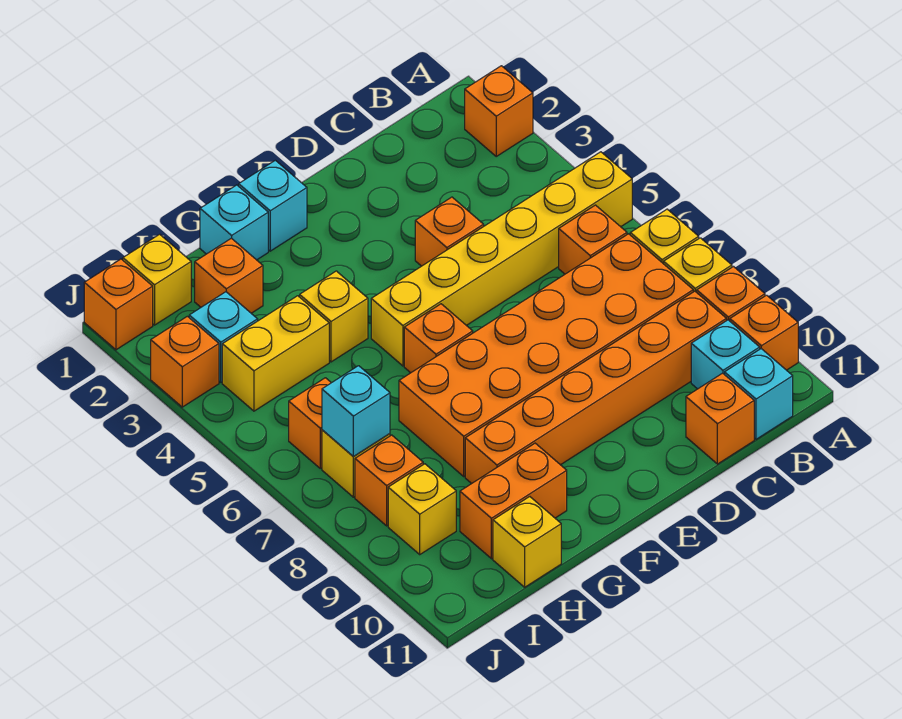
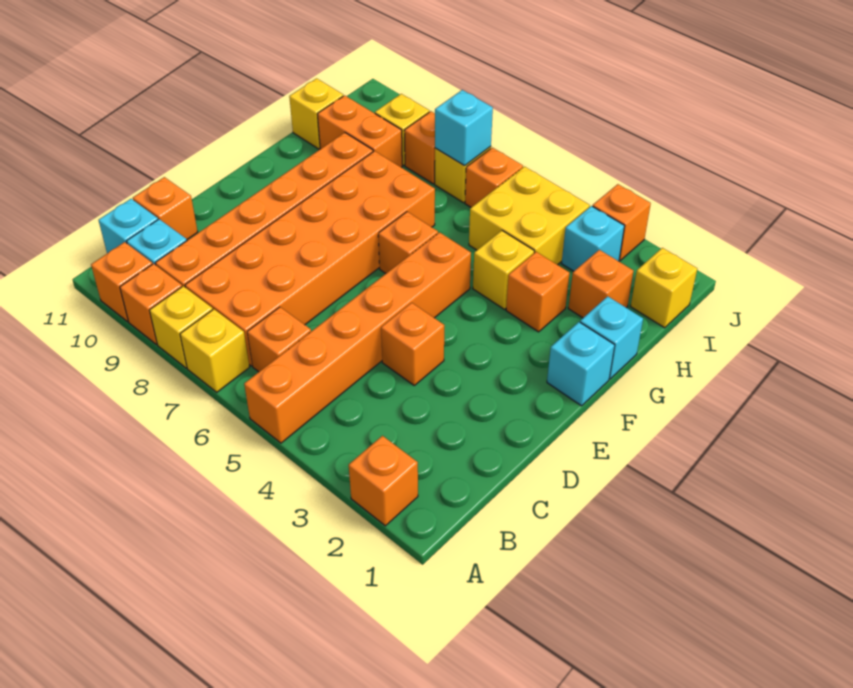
yellow brick A5:F5 level 1 -> orange brick A5:F5 level 1
orange brick G10:H10 level 1 -> orange brick H9:H10 level 1
yellow brick H4:I4 level 1 -> yellow brick H4:I5 level 1
orange brick J1 level 1 -> orange brick G3 level 1

